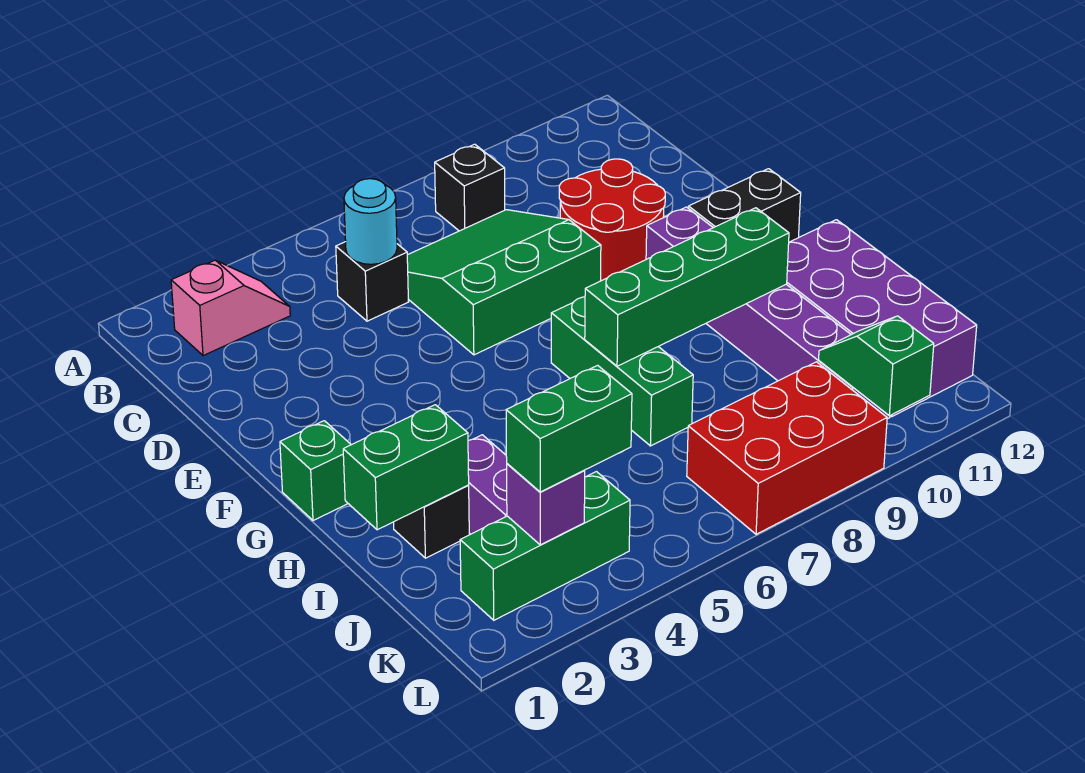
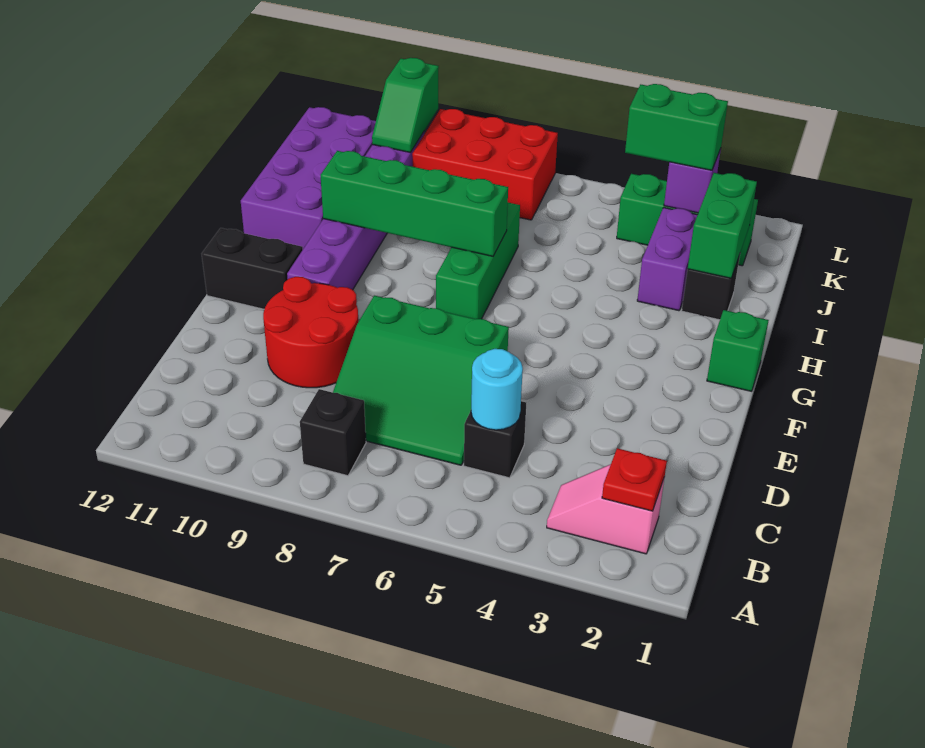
none -> red plate B2 level 2
green brick I1:I2 level 2 -> green brick I2:J2 level 2

